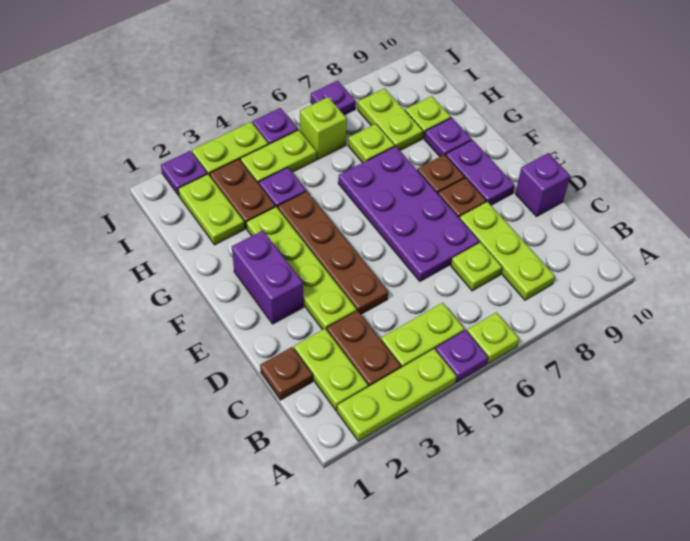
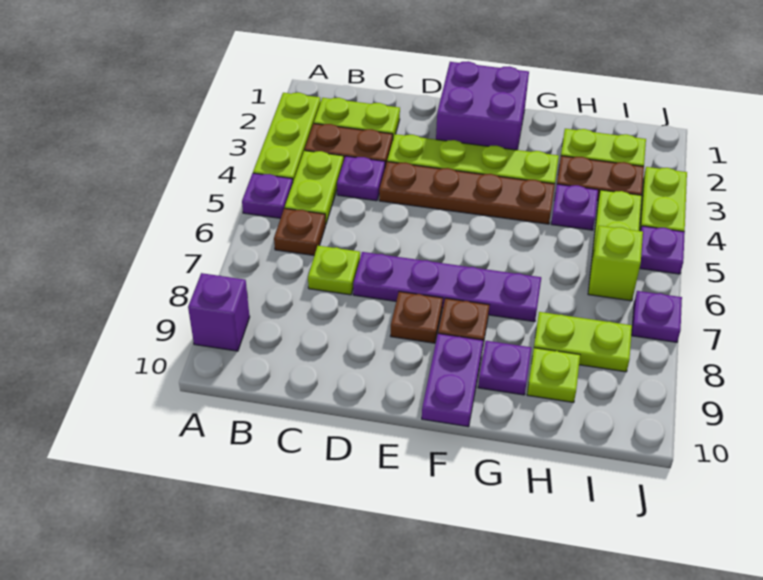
lime plate A6 level 1 -> none
lime plate B8:D8 level 1 -> none
brown plate C1 level 1 -> brown plate B6 level 1
purple plate D6:G7 level 1 -> purple plate D7:G7 level 1
purple brick D10 level 1 -> purple brick A9 level 1
purple brick E2:F2 level 1 -> purple brick E1:F2 level 1
purple plate E9:F9 level 1 -> purple plate F9:F10 level 1
lime plate H7 level 1 -> none
purple plate J2 level 1 -> purple plate C4 level 1

